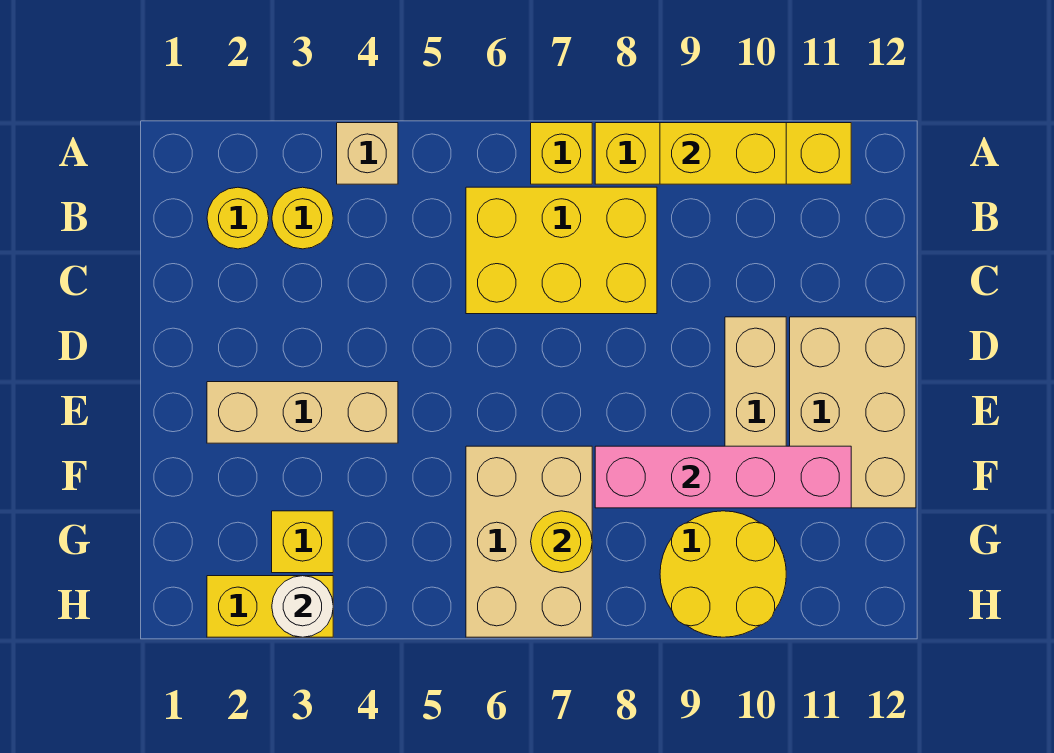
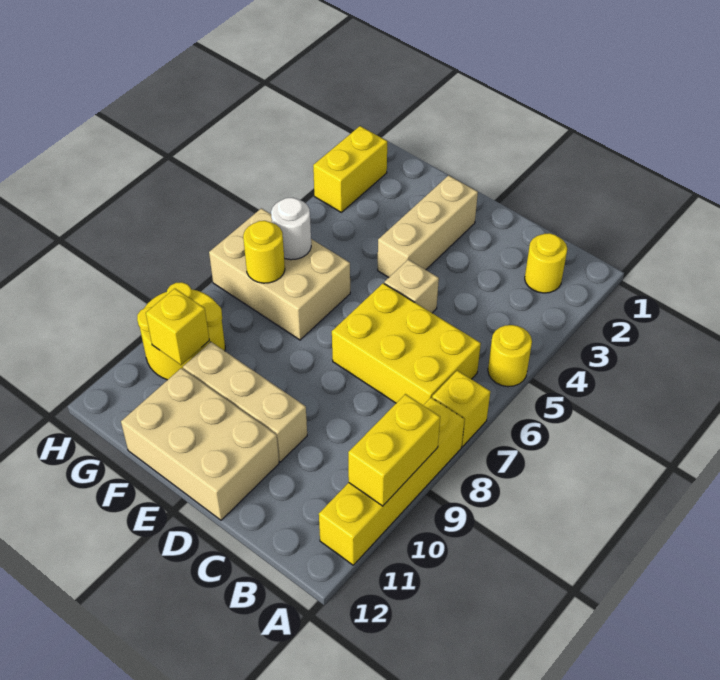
tan brick A4 level 1 -> tan brick D5 level 1
yellow round brick B3 level 1 -> yellow round brick A5 level 1
yellow brick B6:C8 level 1 -> yellow brick B6:D7 level 1
pink brick F8:F11 level 2 -> none
yellow brick G3 level 1 -> yellow brick G10 level 2
white round brick H3 level 2 -> white round brick G6 level 2

